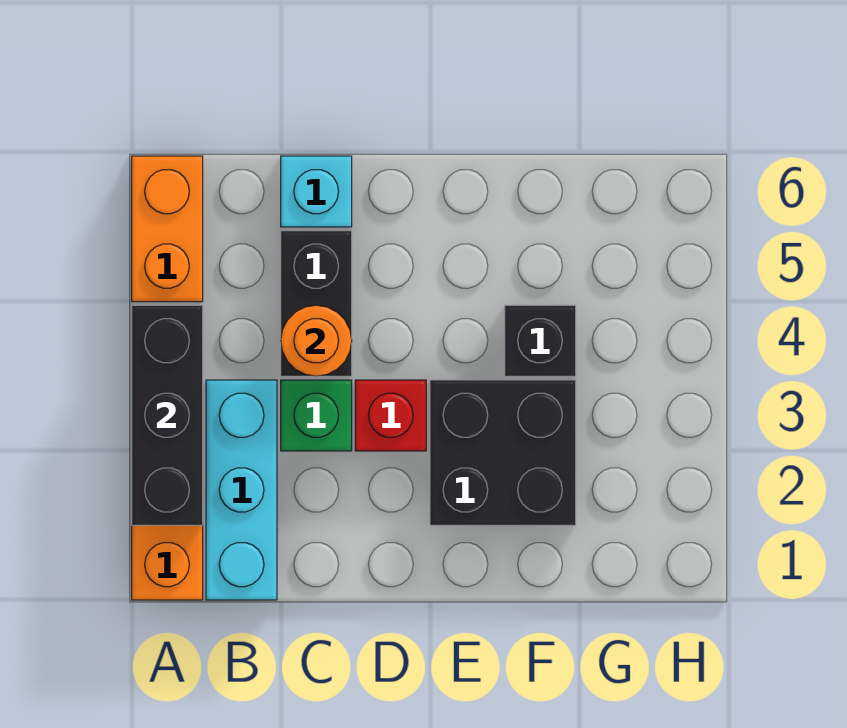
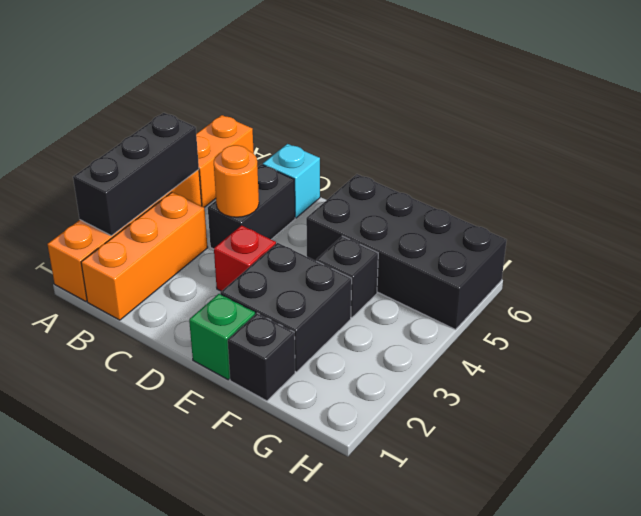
cyan brick B1:B3 level 1 -> orange brick B1:B3 level 1
green brick C3 level 1 -> green brick E1 level 1
none -> black brick E5:H6 level 1
none -> black brick F1 level 1

